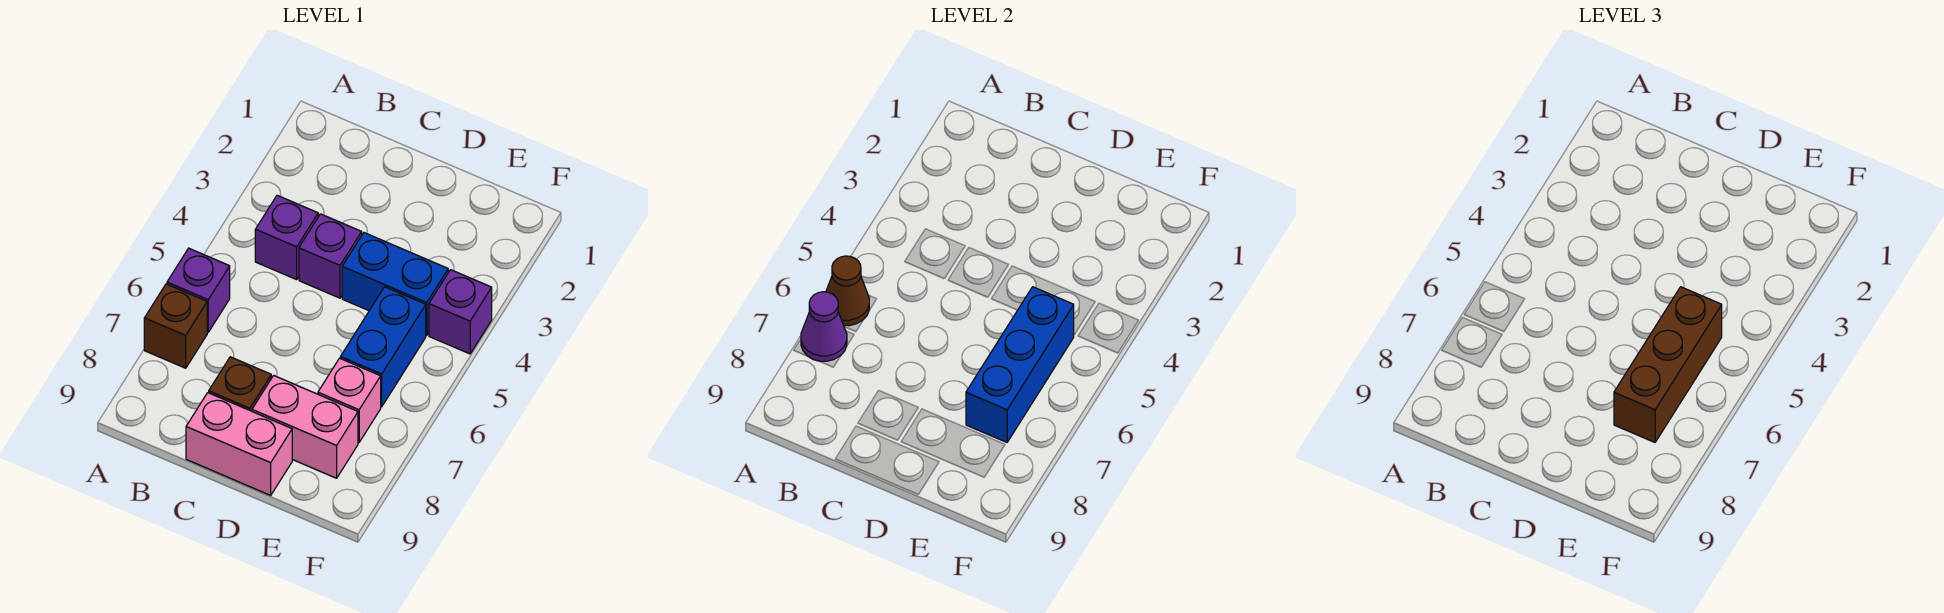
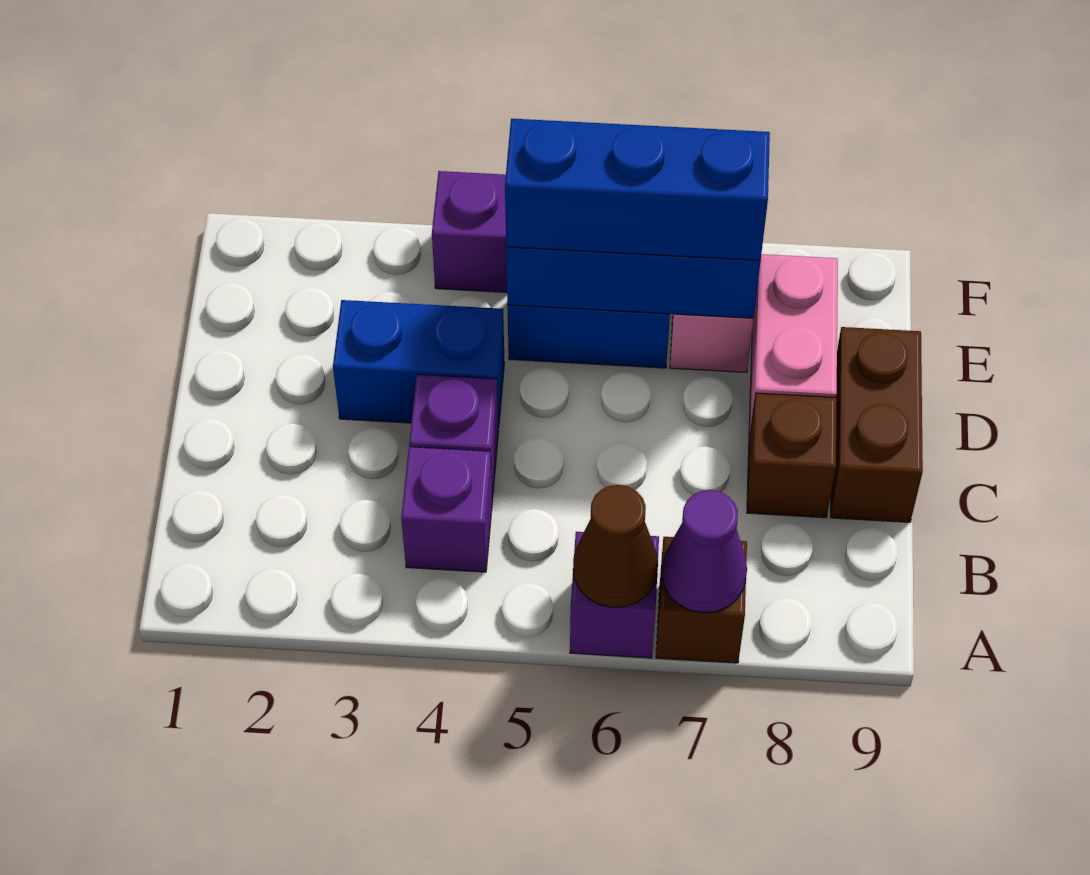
pink brick C9:D9 level 1 -> brown brick C9:D9 level 1
blue brick D4:E4 level 1 -> blue brick D3:D4 level 1
brown brick E5:E7 level 3 -> blue brick E5:E7 level 3

